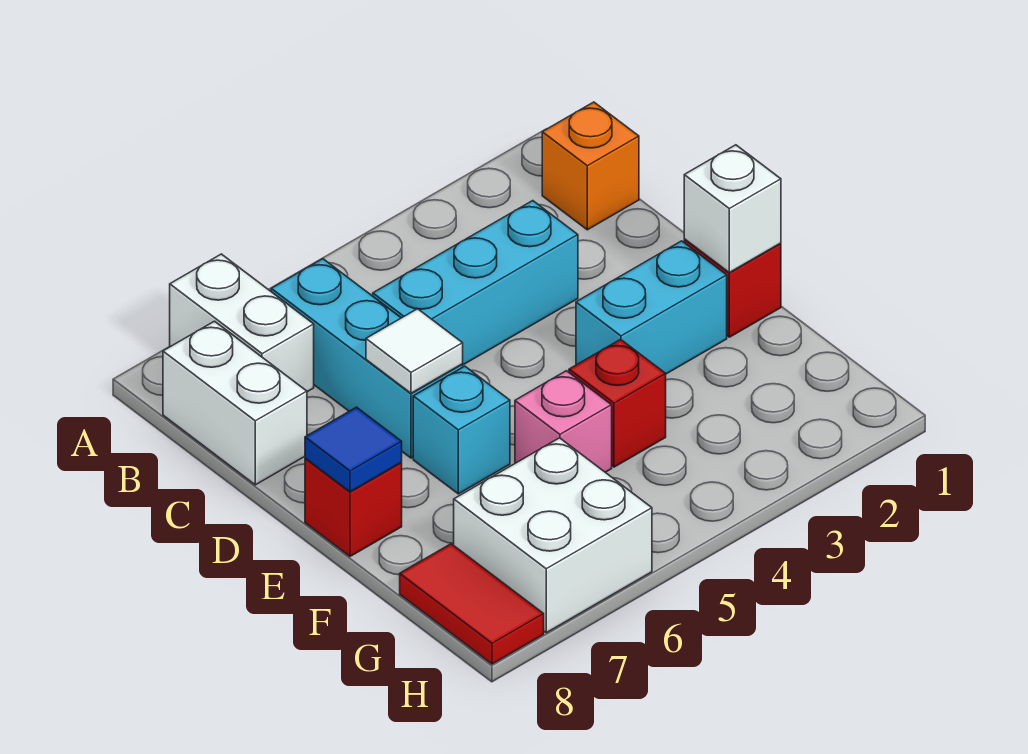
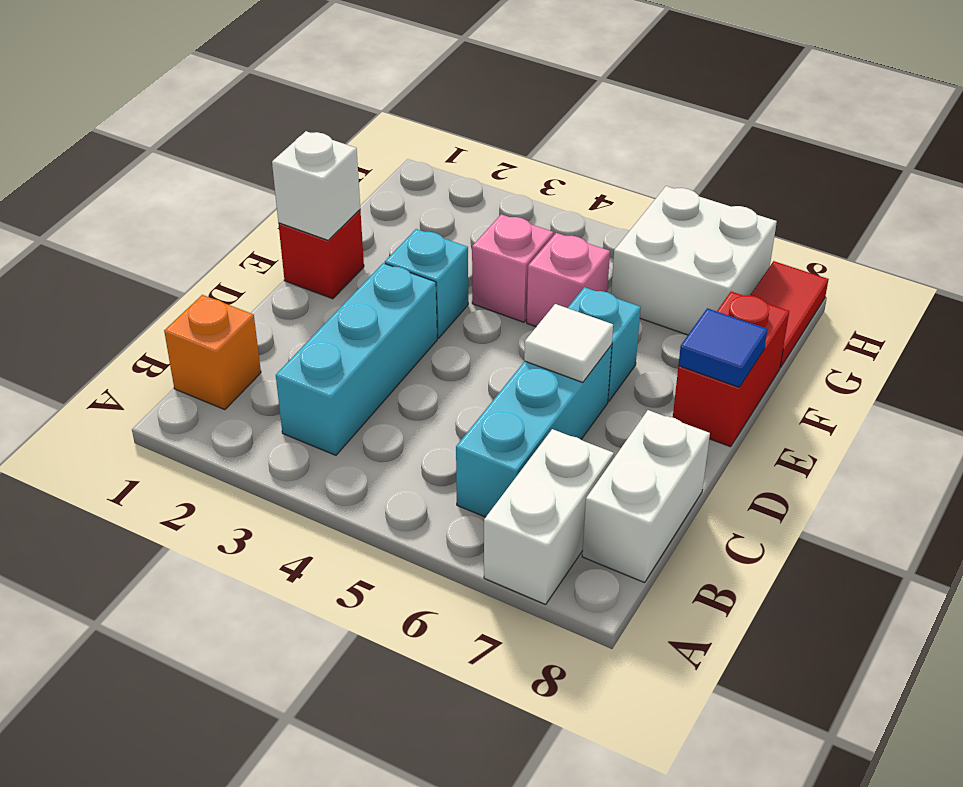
cyan brick C3:C5 level 1 -> cyan brick B3:D3 level 1
cyan brick E2:E3 level 1 -> cyan brick E3 level 1
red brick E8 level 1 -> red brick E8:F8 level 1
red brick F4 level 1 -> pink brick F4 level 1

